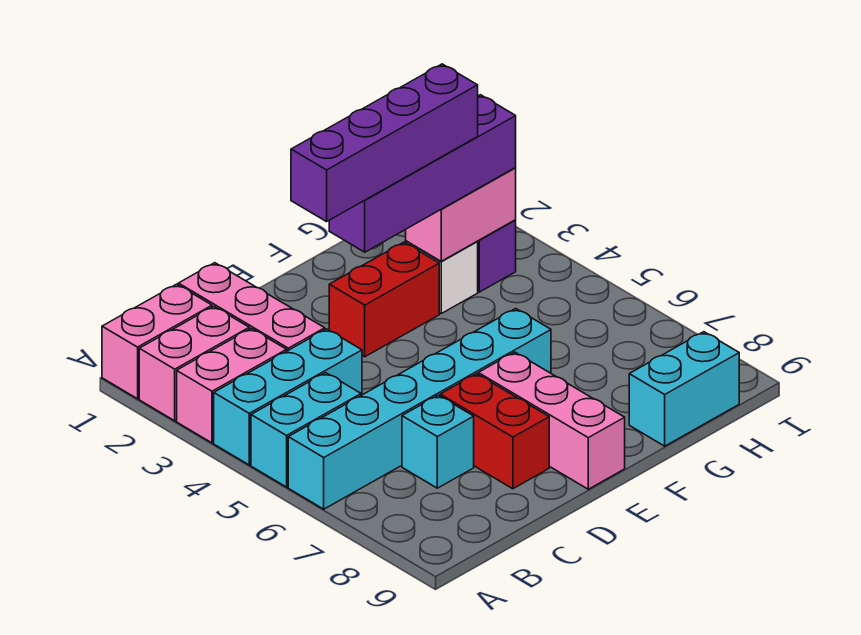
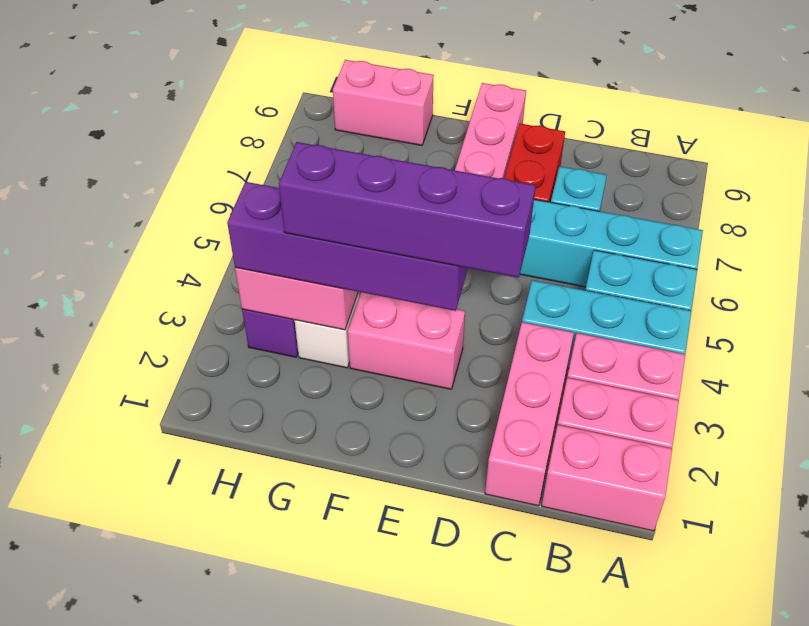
red brick E3:F3 level 1 -> pink brick E3:F3 level 1
cyan brick G9:H9 level 1 -> pink brick G9:H9 level 1

